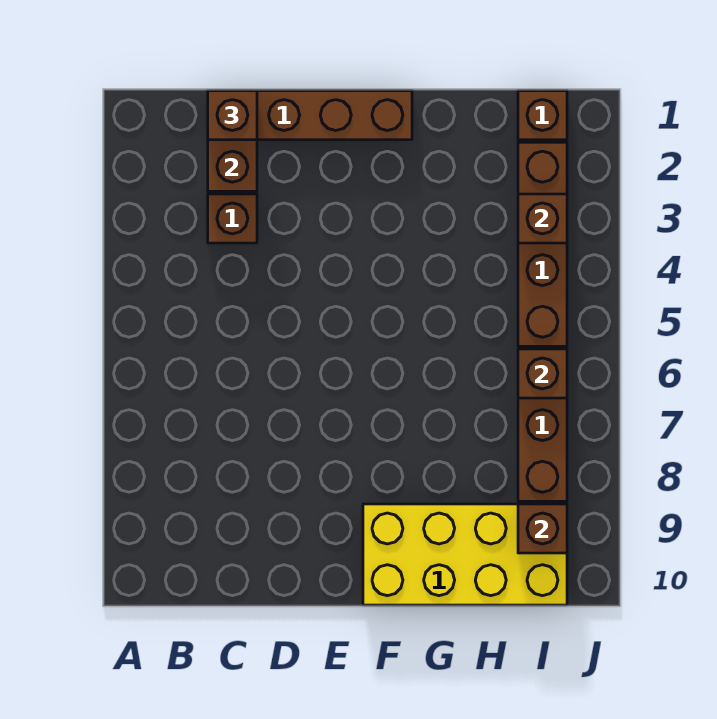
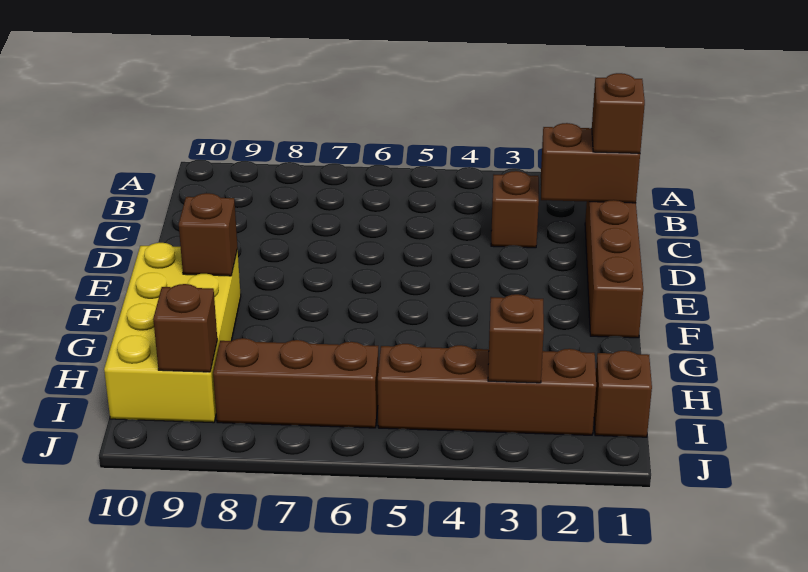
brown brick I6 level 2 -> brown brick F9 level 2

